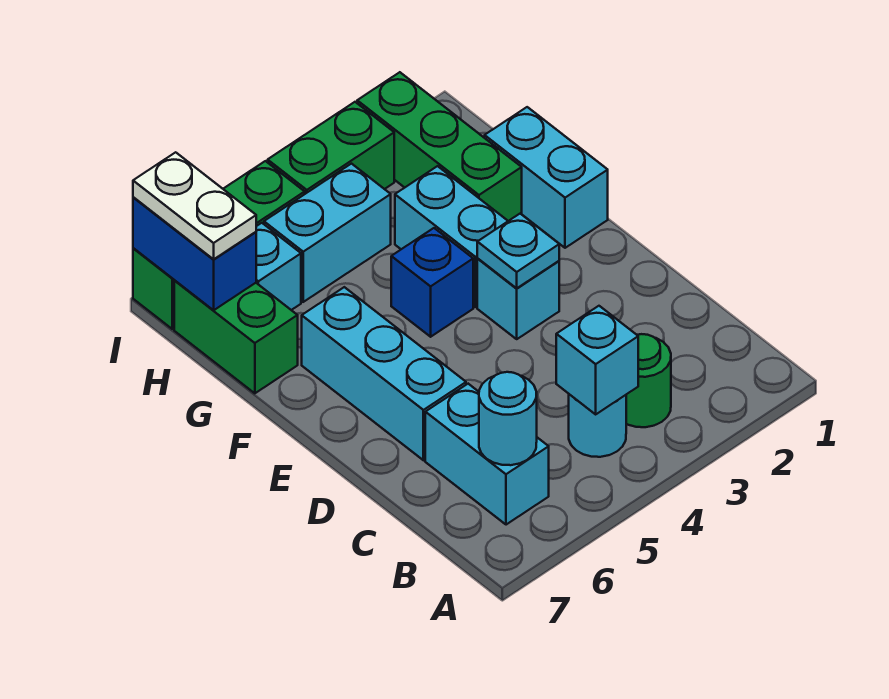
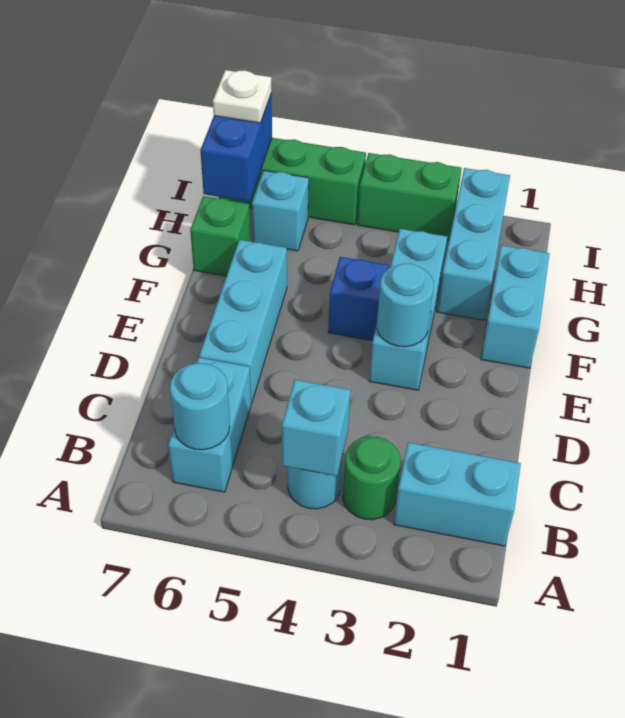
cyan plate E3 level 2 -> cyan round brick E3 level 2
green brick G2:I2 level 1 -> cyan brick G2:I2 level 1
green brick G7:H7 level 1 -> green brick G7 level 1
cyan brick H4:H5 level 1 -> cyan brick B1:B2 level 1
white plate H7:I7 level 3 -> white plate I7 level 3

